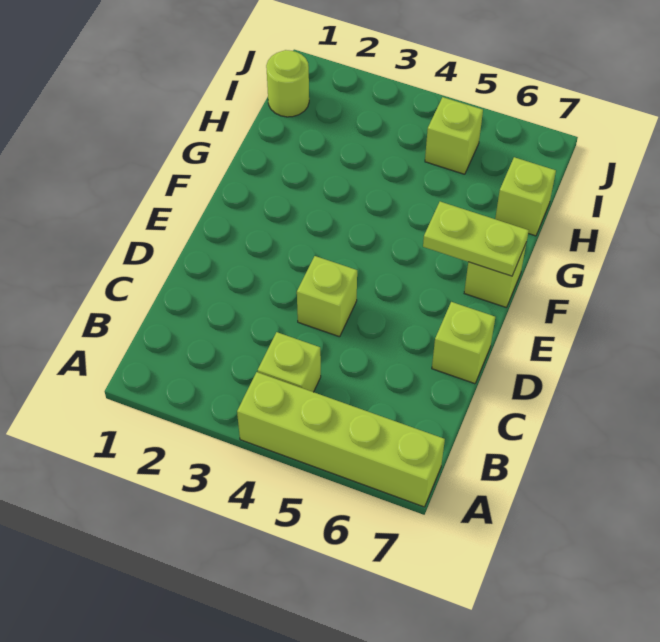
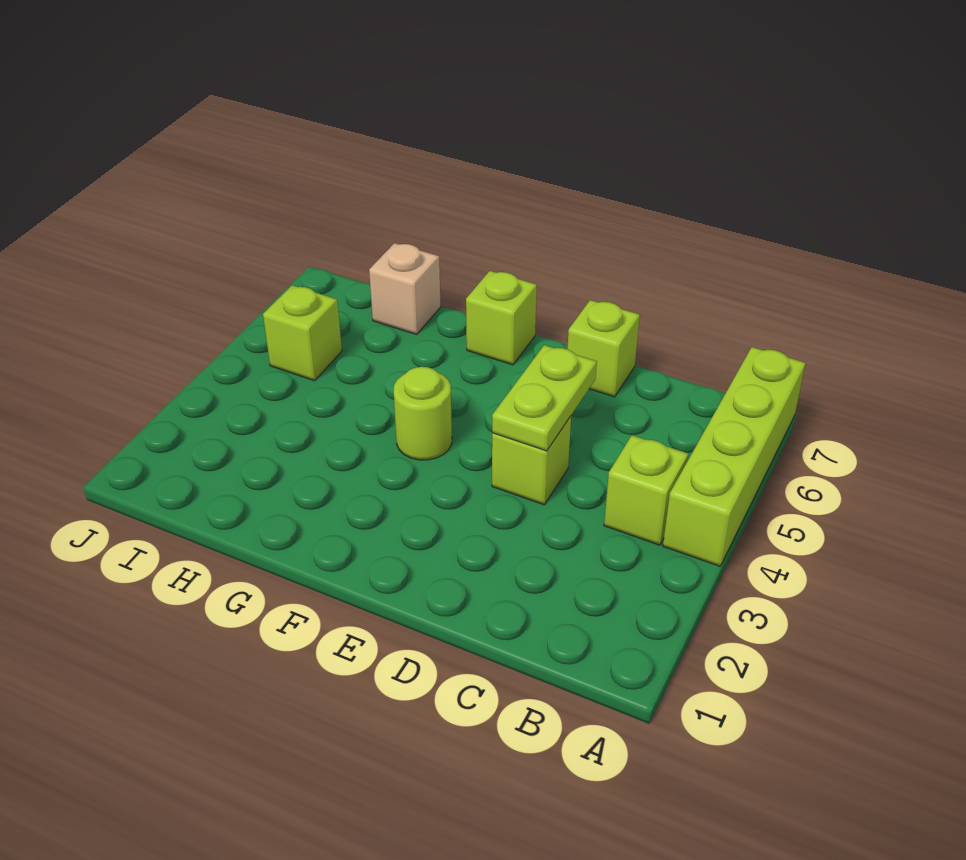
lime plate F6:F7 level 2 -> lime plate D4:D5 level 2
lime brick H7 level 1 -> tan brick H7 level 1
lime round brick I1 level 1 -> lime round brick F4 level 1

